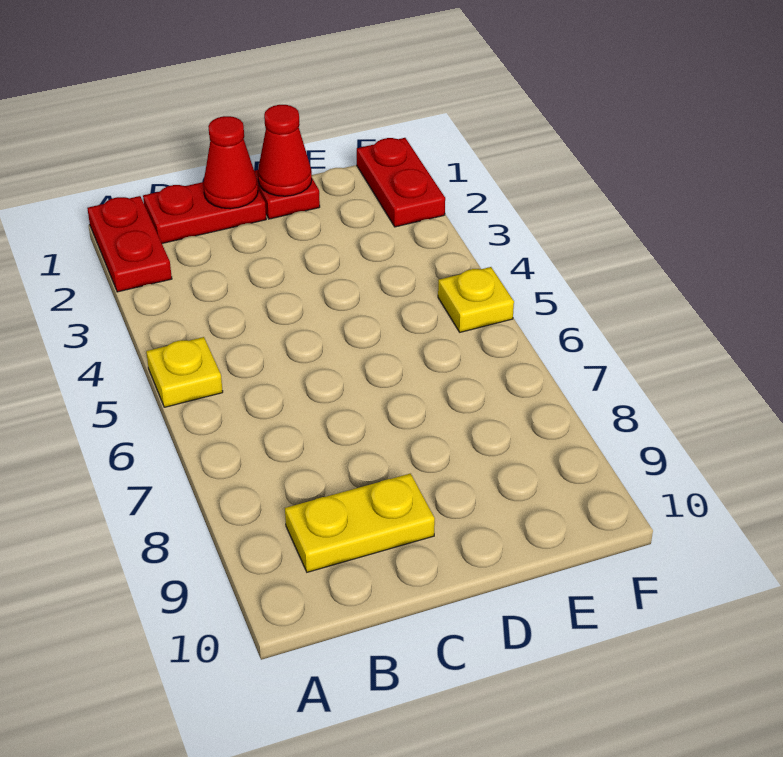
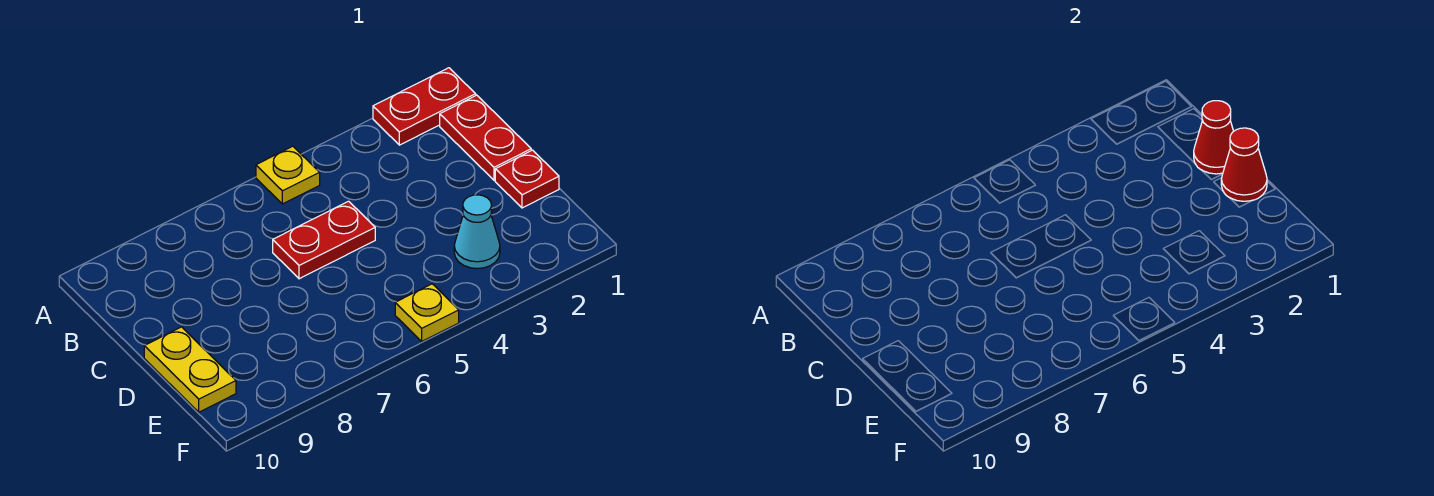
yellow plate B9:C9 level 1 -> yellow plate D10:E10 level 1
none -> cyan cone E3 level 1
red plate F1:F2 level 1 -> red plate C5:C6 level 1

